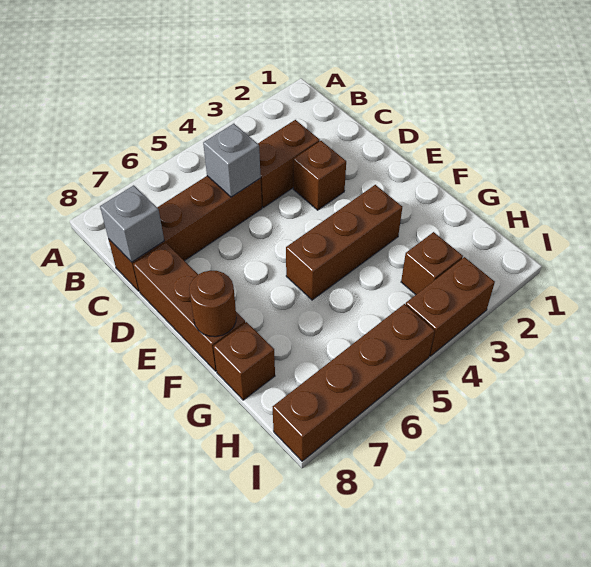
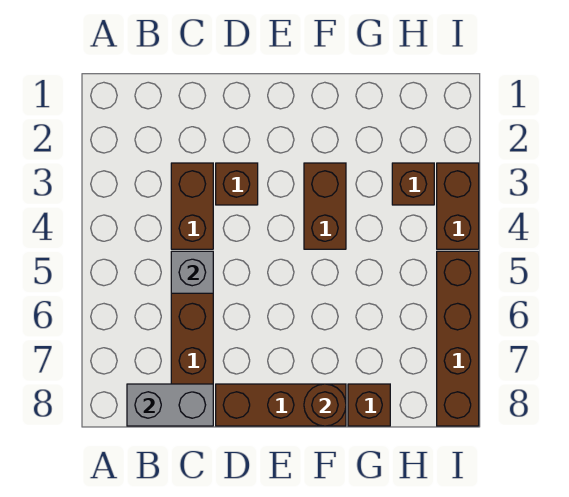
grey brick C8 level 2 -> grey brick B8:C8 level 2
brown brick F3:F5 level 1 -> brown brick F3:F4 level 1

